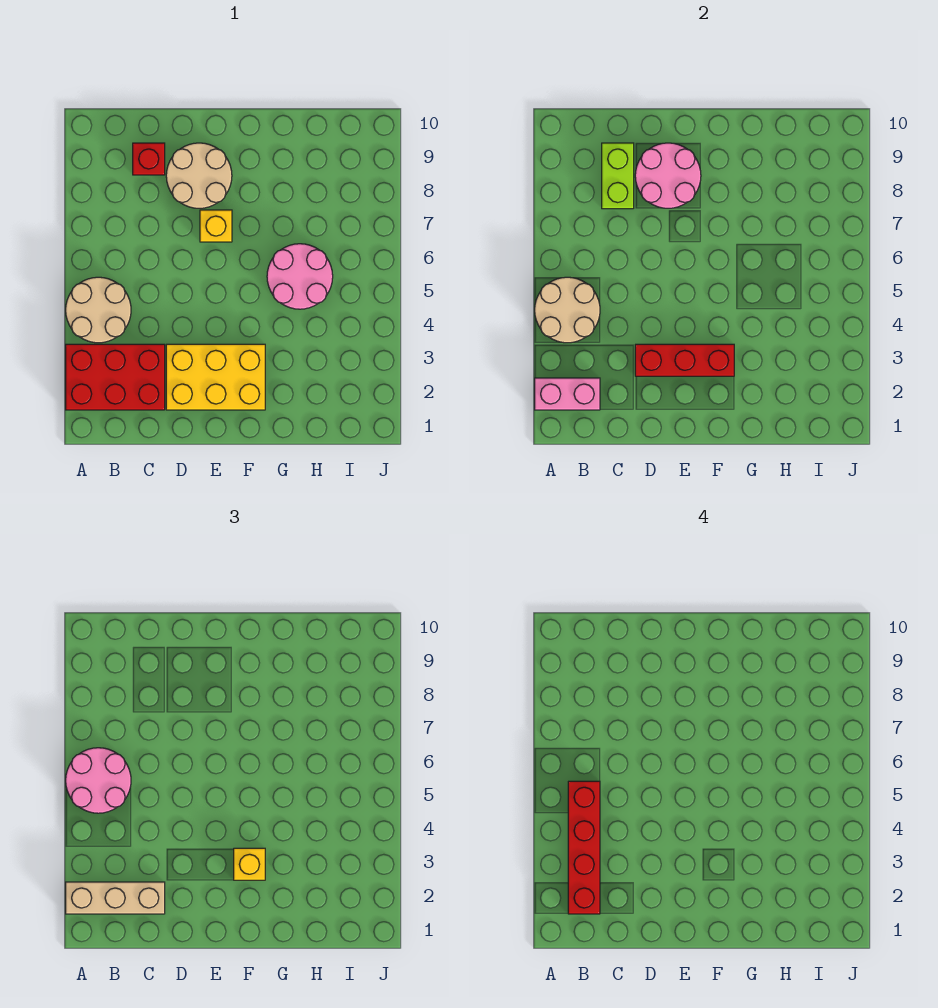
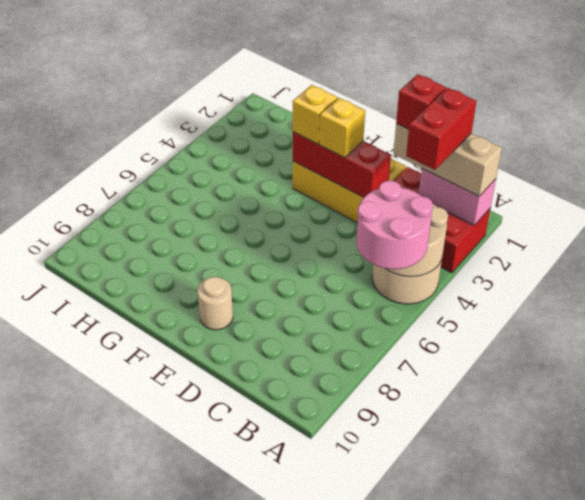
red brick B2:B5 level 4 -> red brick B2:B3 level 4
lime brick C8:C9 level 2 -> none
red brick C9 level 1 -> red brick C2 level 4
tan round brick D8:E9 level 1 -> tan round brick E9 level 1
pink round brick D8:E9 level 2 -> none
yellow brick E7 level 1 -> yellow brick E3 level 3
pink round brick G5:H6 level 1 -> none

